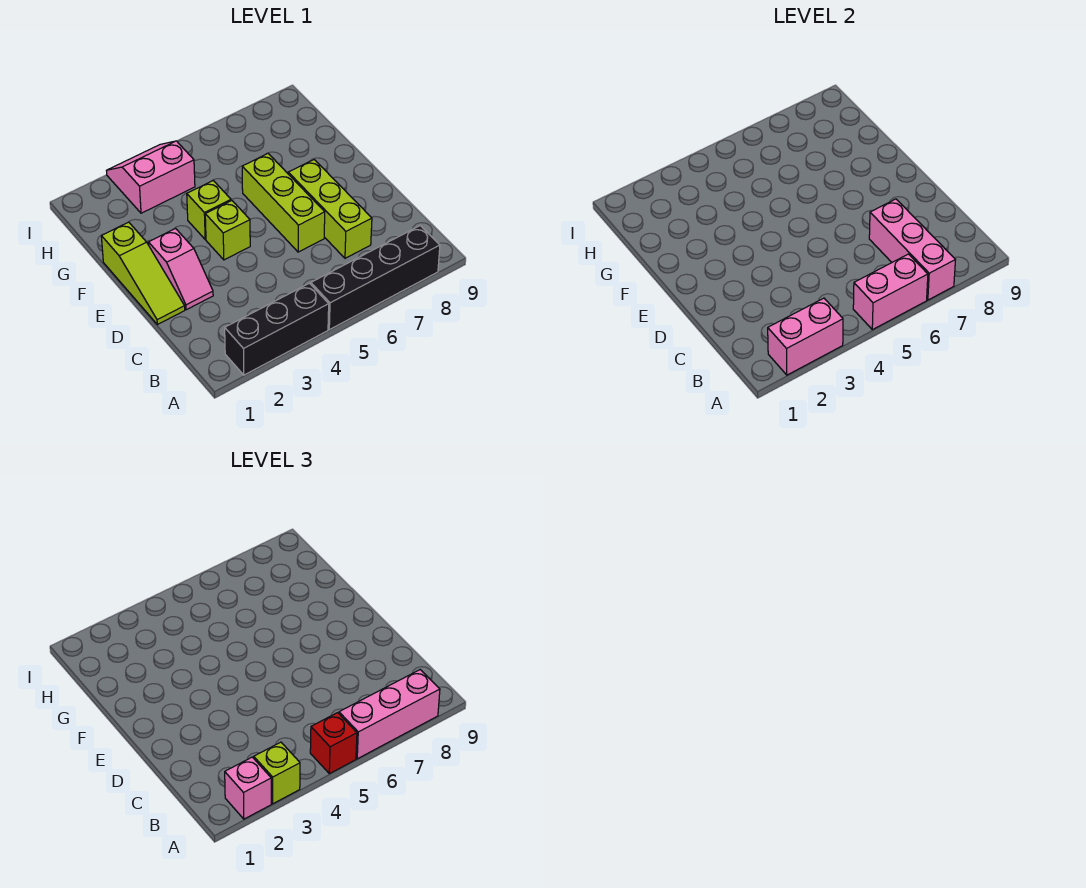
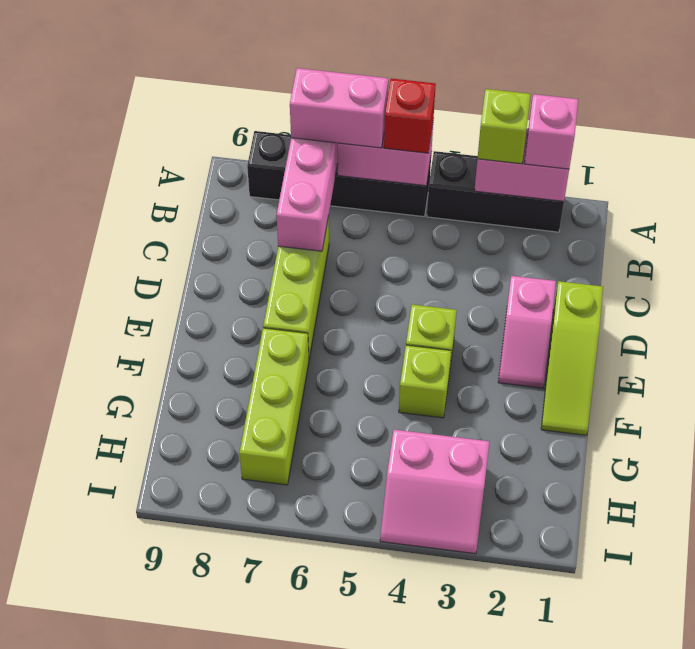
pink brick A6:A8 level 3 -> pink brick A6:A7 level 3
lime slope D1:F1 level 1 top F -> lime slope D1:F1 level 1 top D
pink slope D2:E2 level 1 top E -> pink slope D2:E2 level 1 top D
lime brick D6:F6 level 1 -> lime brick F7:H7 level 1

